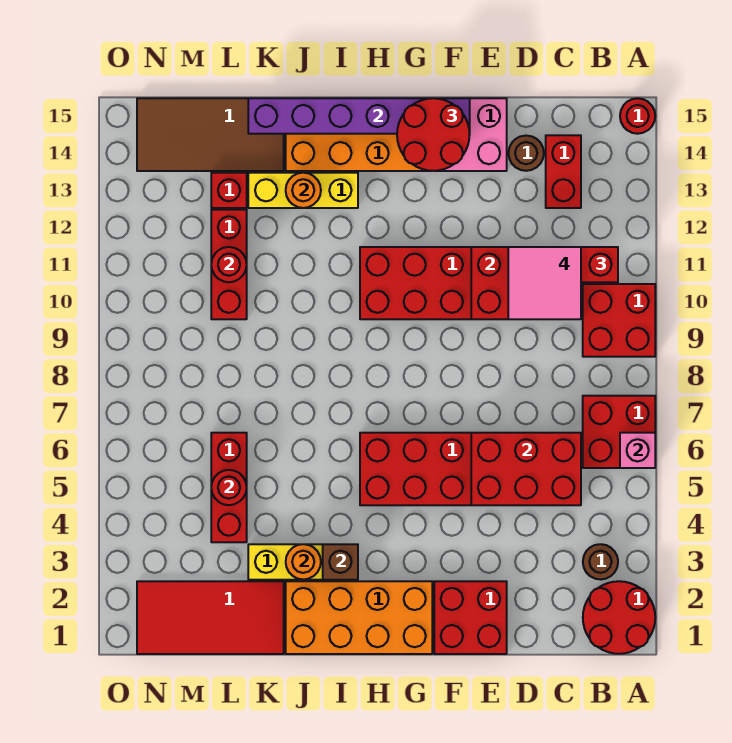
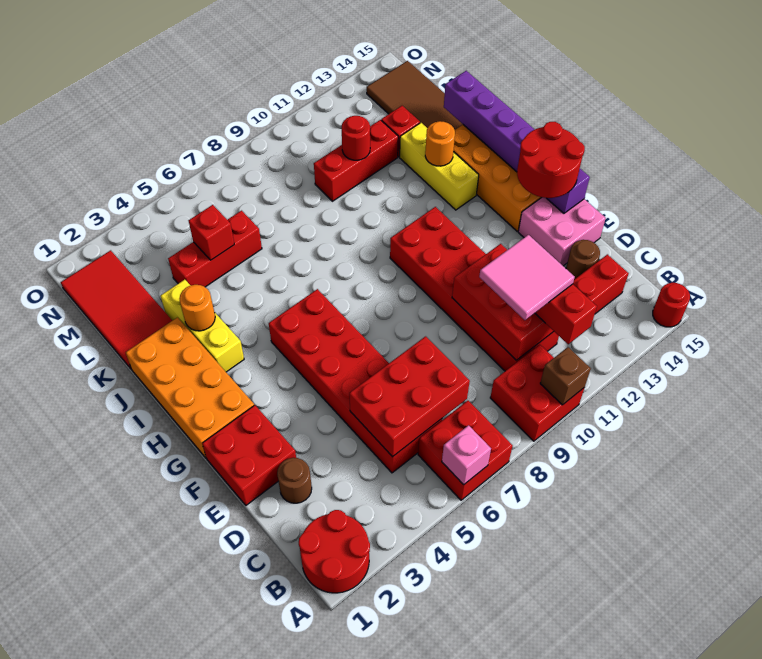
brown round brick B3 level 1 -> brown round brick D2 level 1
red brick C5:E6 level 2 -> red brick C5:D7 level 2
brown brick I3 level 2 -> brown brick A10 level 2
red round brick L5 level 2 -> red brick L5 level 2

